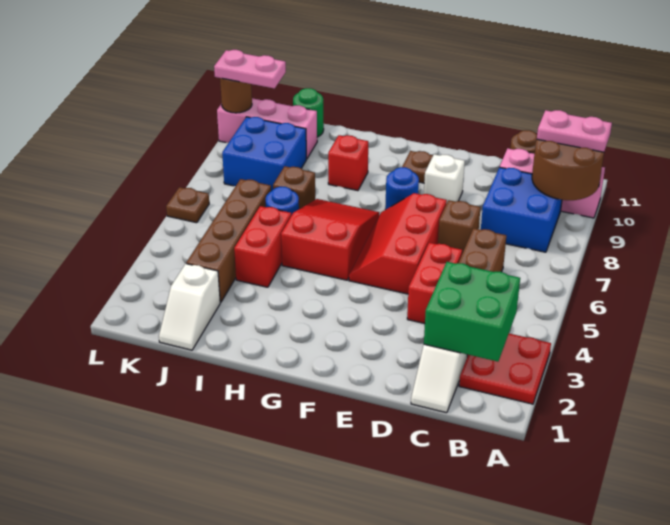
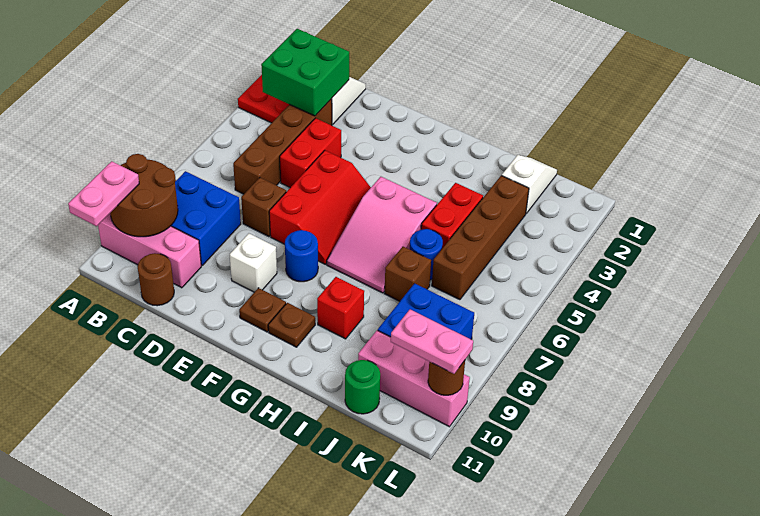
pink plate A10:B10 level 3 -> pink plate A10:A11 level 3
red slope G5:H7 level 1 top 5 -> pink slope G5:H7 level 1 top 5
brown plate L6 level 1 -> brown plate G10 level 1

